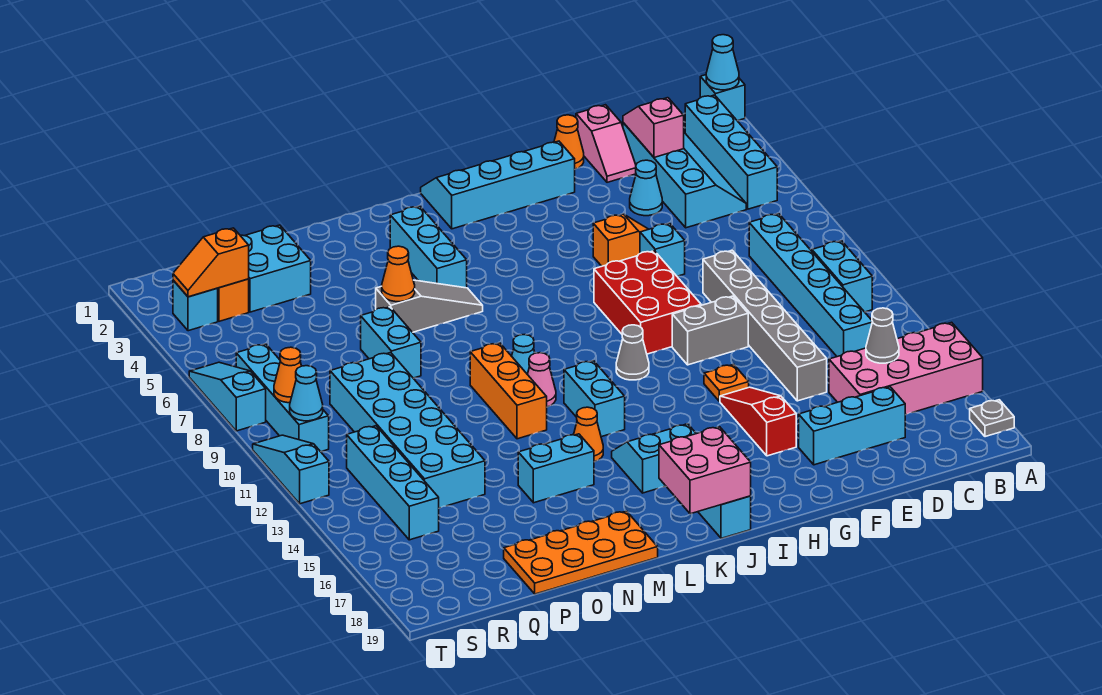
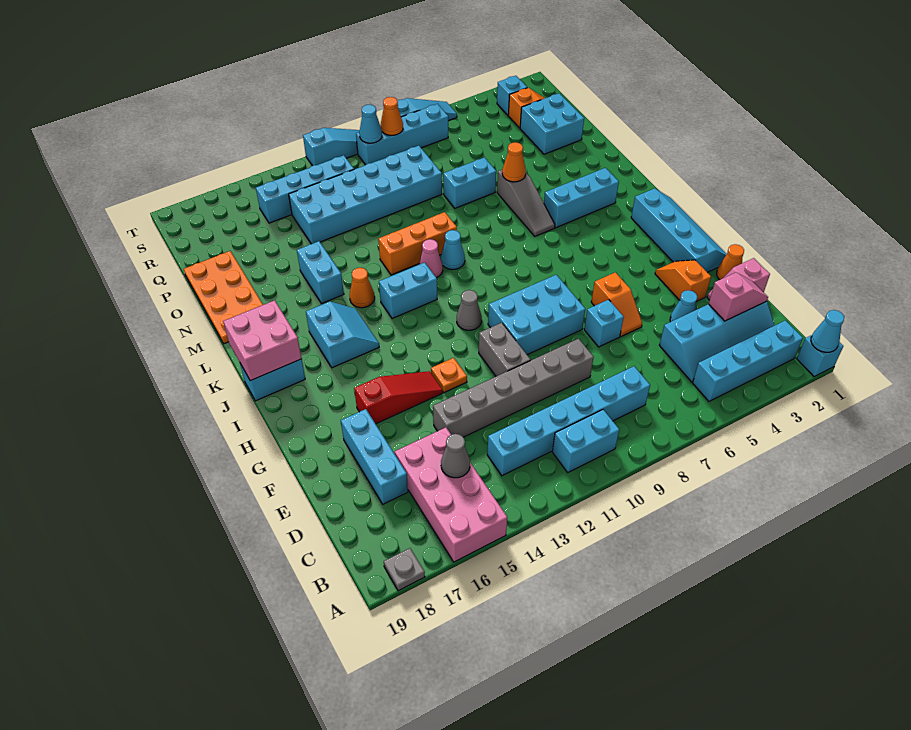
red brick G8:H10 level 1 -> cyan brick G8:H10 level 1
orange slope R3:S3 level 2 top R -> orange slope F3:G3 level 1 top F

